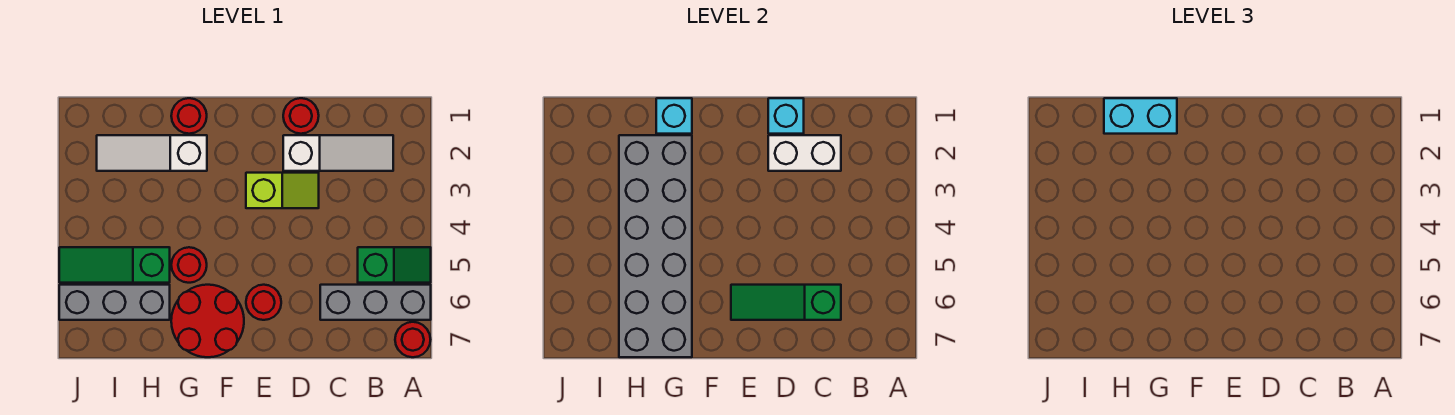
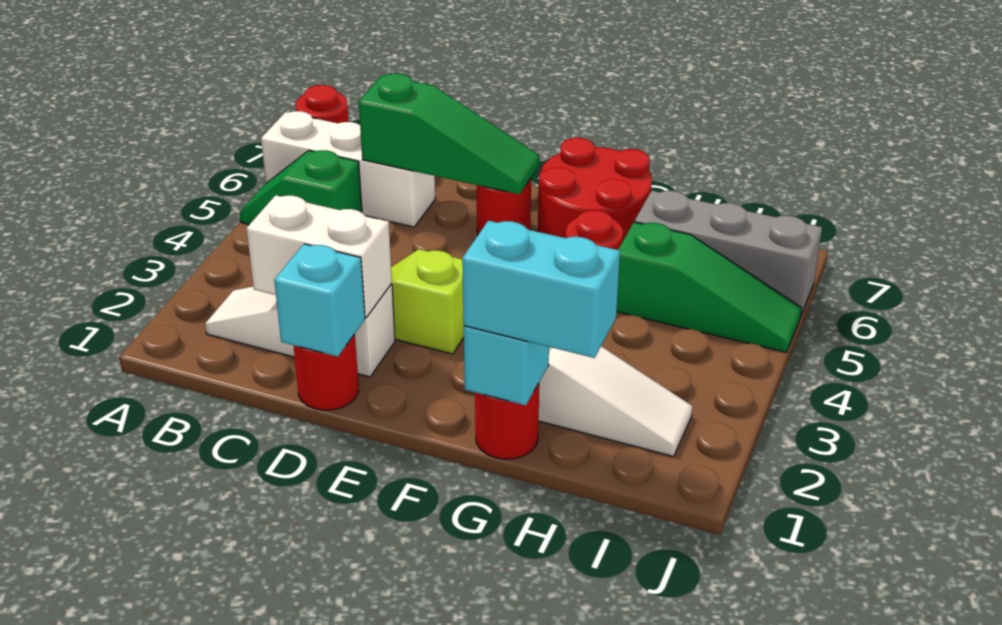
grey brick A6:C6 level 1 -> white brick A6:C6 level 1
grey brick G2:H7 level 2 -> none

